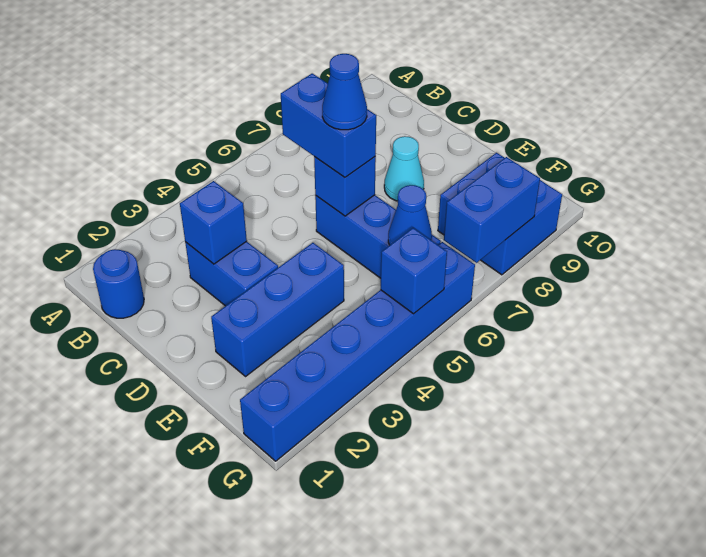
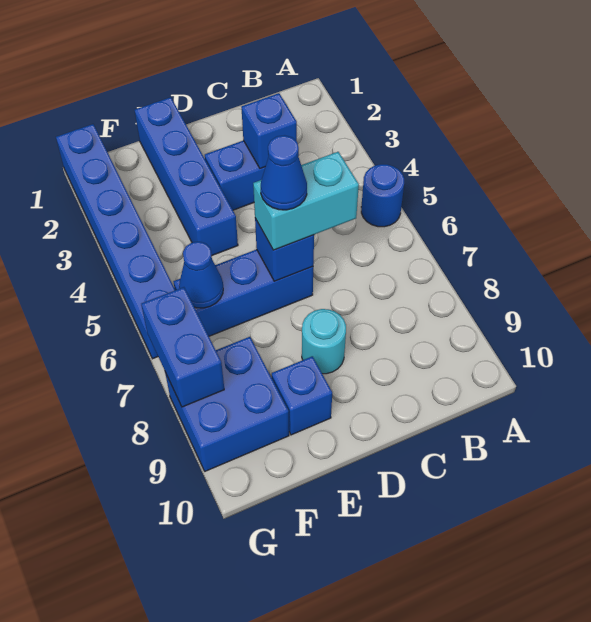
blue round brick B1 level 1 -> blue round brick A5 level 1
blue brick C6:D6 level 3 -> cyan brick C6:D6 level 3
cyan cone D8 level 1 -> cyan round brick D8 level 1
blue brick E2:E4 level 1 -> blue brick E1:E4 level 1
blue brick G5 level 2 -> blue brick E9 level 1

